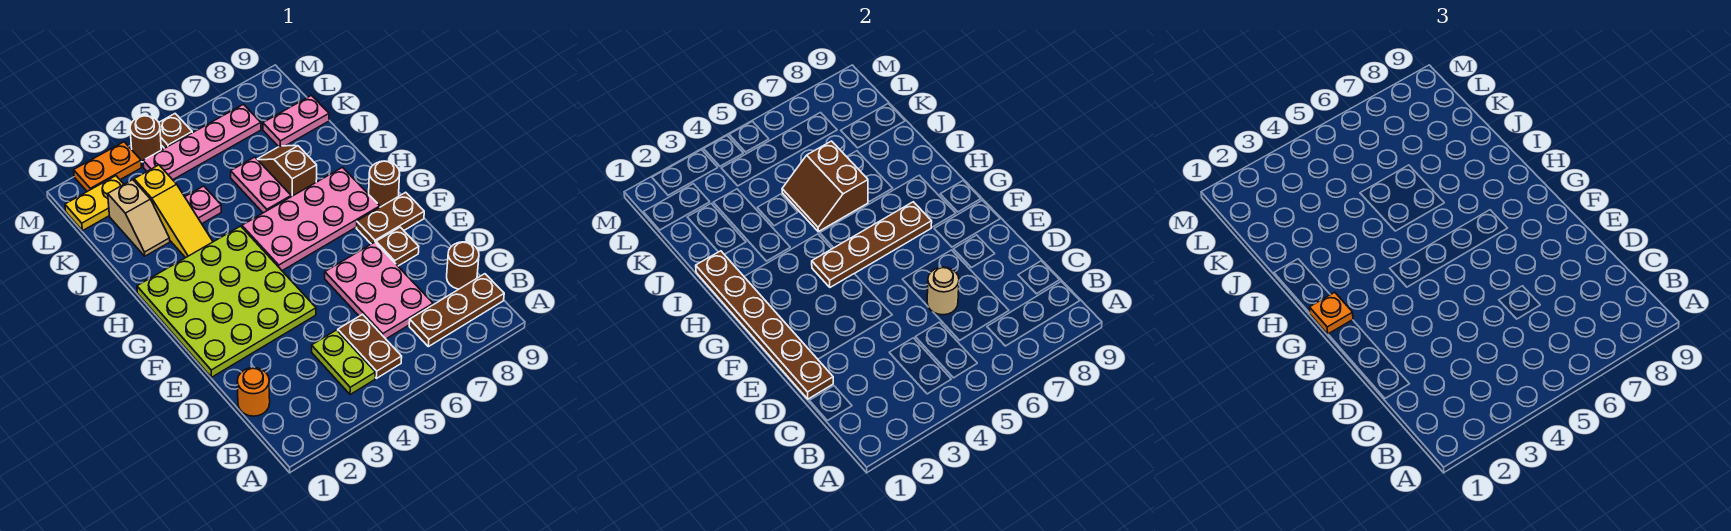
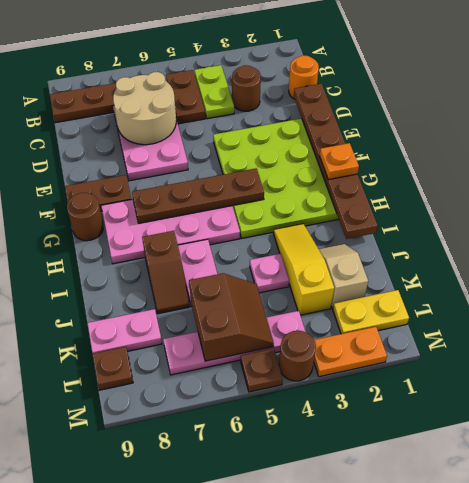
brown round brick C9 level 1 -> brown round brick C3 level 1
tan round brick D6 level 2 -> tan round brick C6:D7 level 2
brown plate E8 level 1 -> brown plate L9 level 1
brown slope I5:J6 level 2 top 6 -> brown slope K5:L6 level 2 top 6

